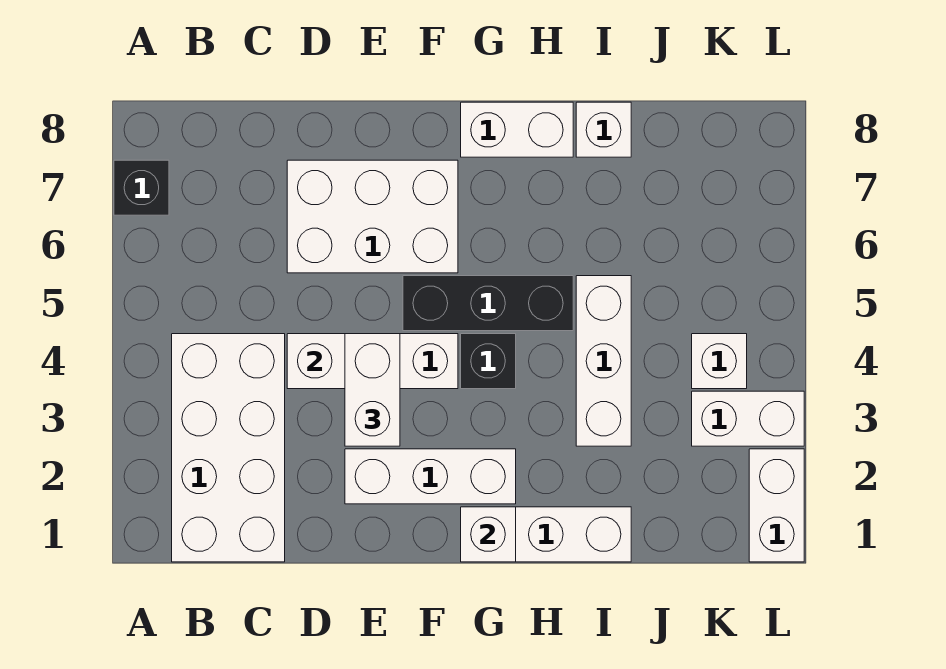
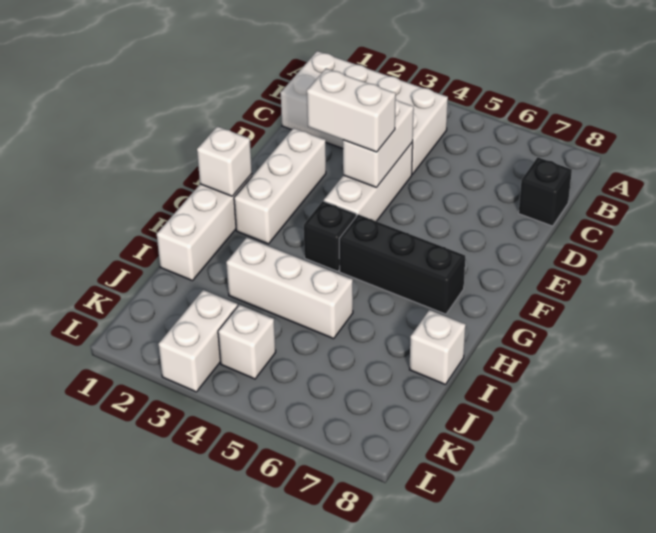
black brick A7 level 1 -> black brick C8 level 1
white brick D6:F7 level 1 -> none
black brick F5:H5 level 1 -> black brick G5:G7 level 1
white brick G8:H8 level 1 -> none
white brick L1:L2 level 1 -> none

